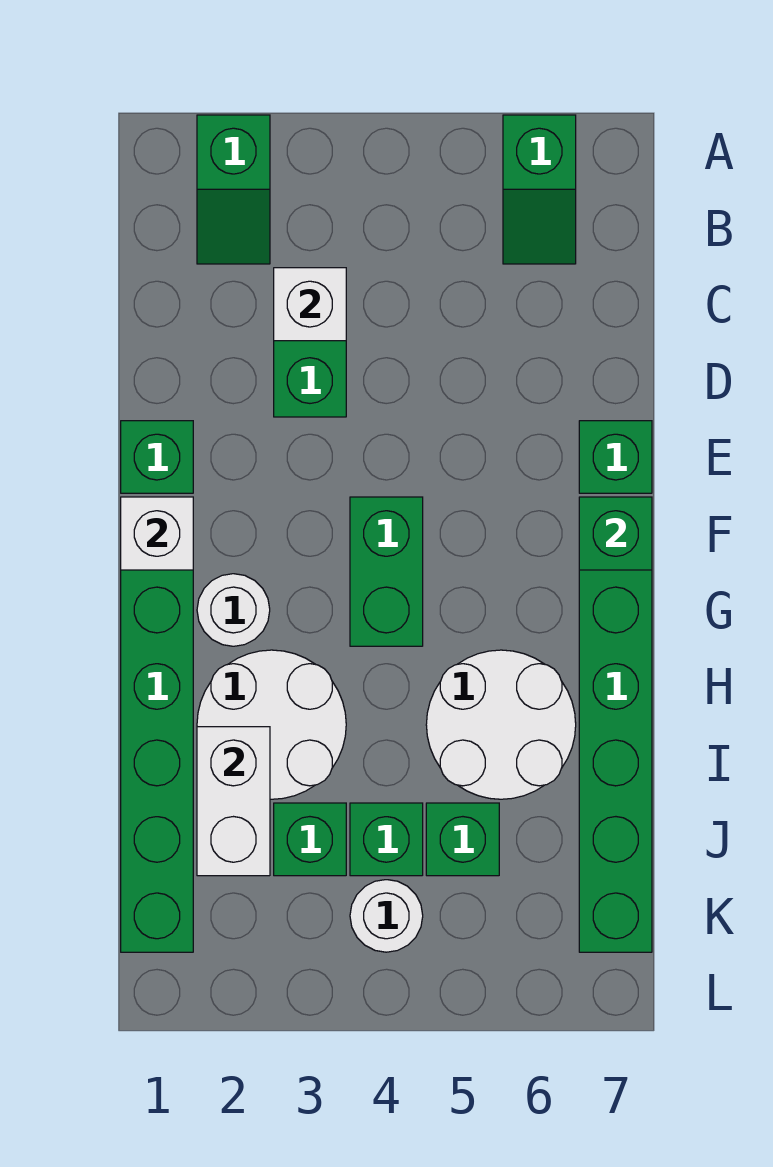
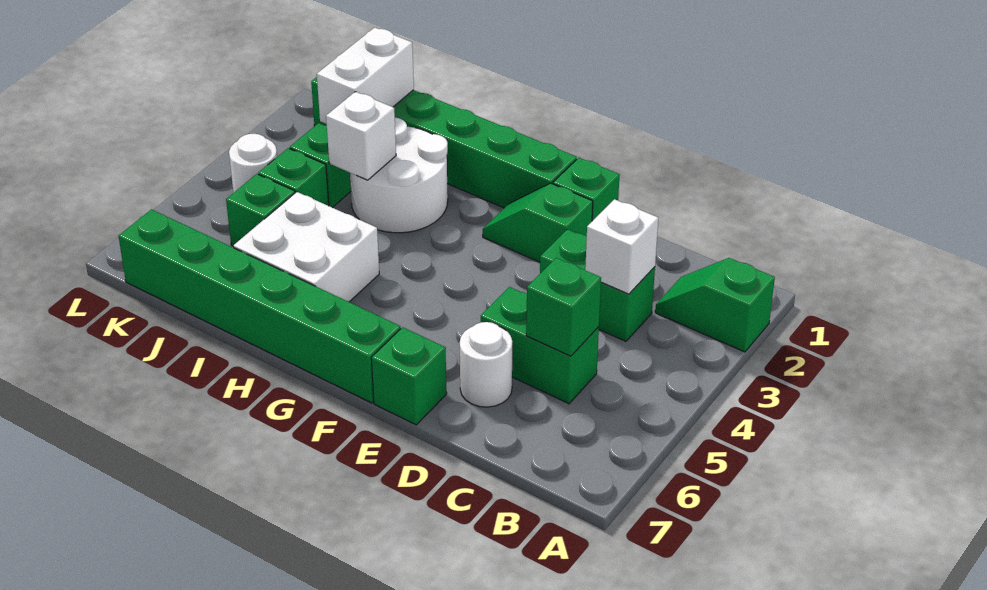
green slope A6:B6 level 1 top A -> green slope E2:F2 level 1 top E
white brick F1 level 2 -> white brick I3 level 2
green brick F4:G4 level 1 -> green brick C5:D5 level 1
green brick F7 level 2 -> green brick C5 level 2
white round brick G2 level 1 -> white round brick D6 level 1
white round brick H5:I6 level 1 -> white brick H5:I6 level 1
white brick I2:J2 level 2 -> white brick J1:J2 level 2

